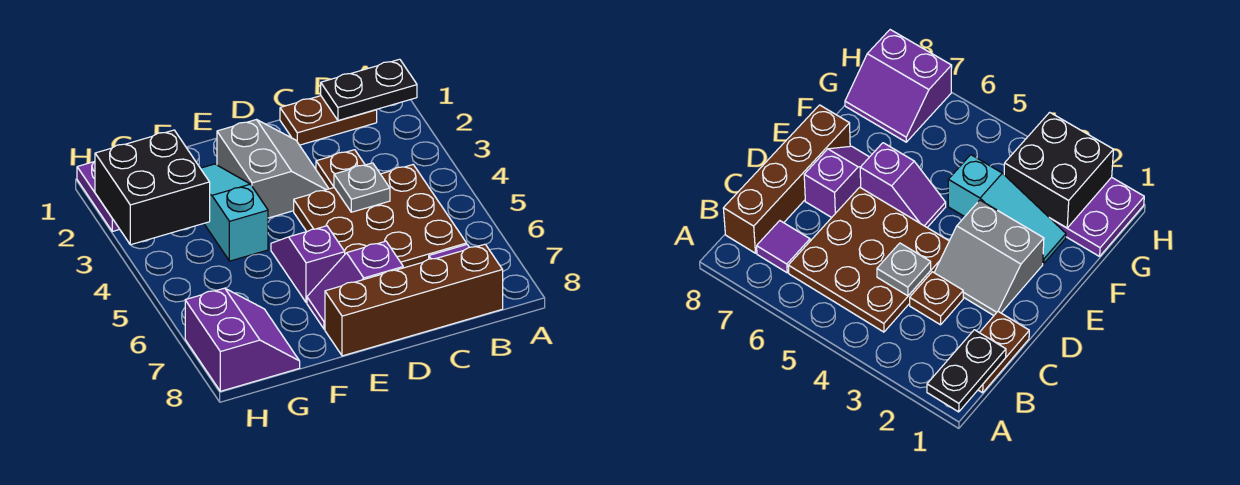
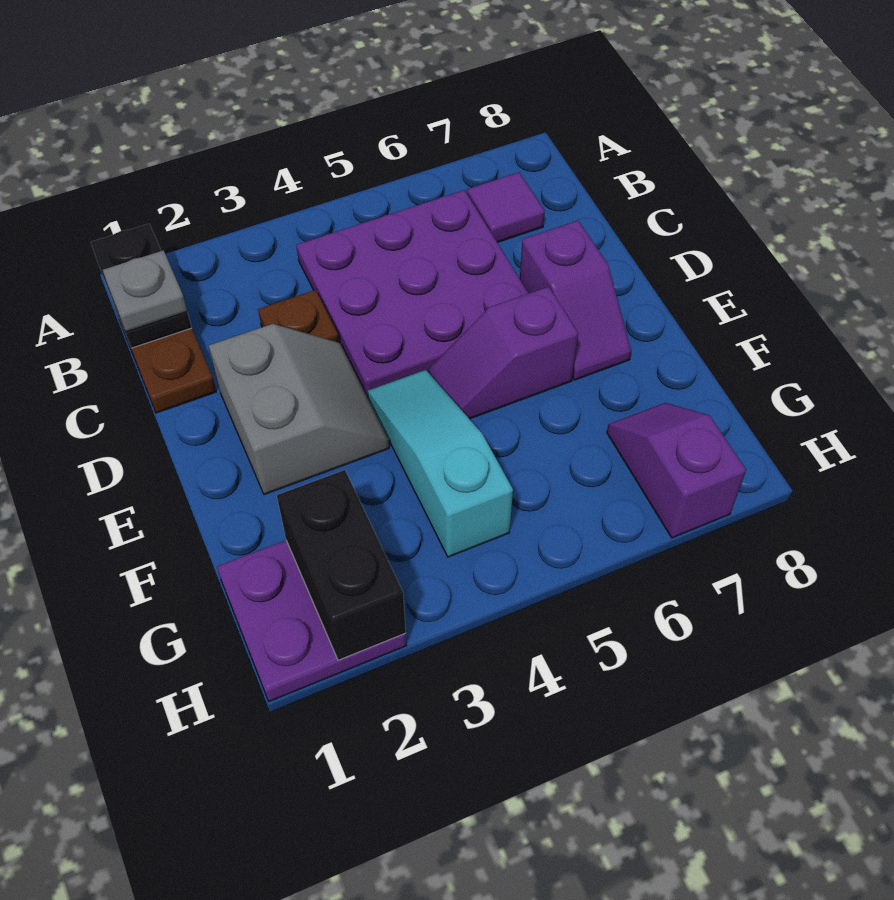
brown plate B4:D6 level 1 -> purple plate B4:D6 level 1
brown brick B8:E8 level 1 -> none
grey plate C4 level 2 -> grey plate B1 level 3
grey slope D2:E3 level 1 top E -> grey slope D2:E3 level 1 top 2
cyan slope F2:F4 level 1 top 4 -> cyan slope E4:G4 level 1 top G
black brick G2:H3 level 2 -> black brick G2:H2 level 2
purple slope G7:H8 level 1 top H -> purple slope G7:H7 level 1 top H

